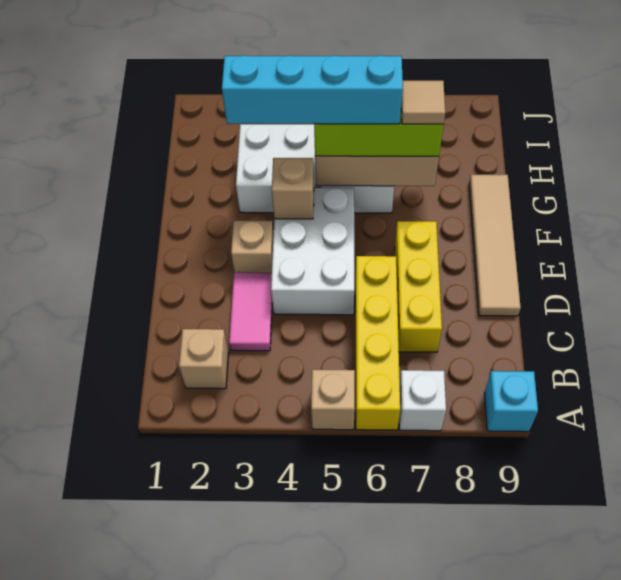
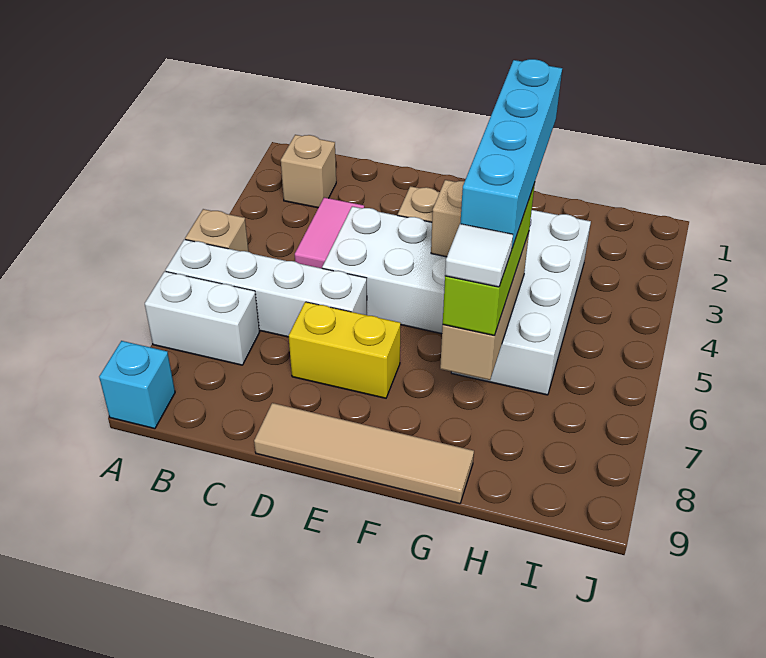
yellow brick A6:D6 level 1 -> white brick A6:D6 level 1
white brick A7 level 1 -> white brick A7:B7 level 1
pink tile C3:D3 level 1 -> pink tile C3:C4 level 1
yellow brick C7:E7 level 1 -> yellow brick D7:E7 level 1
tan tile G7 level 4 -> white tile G7 level 4

